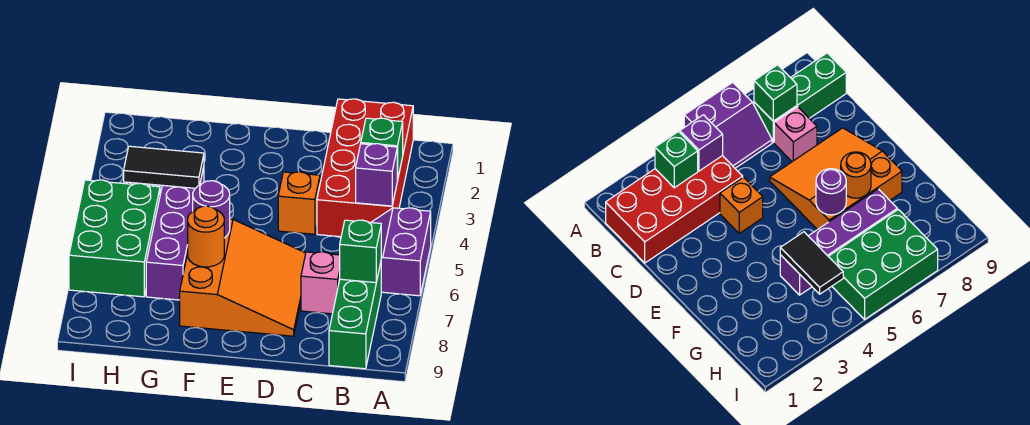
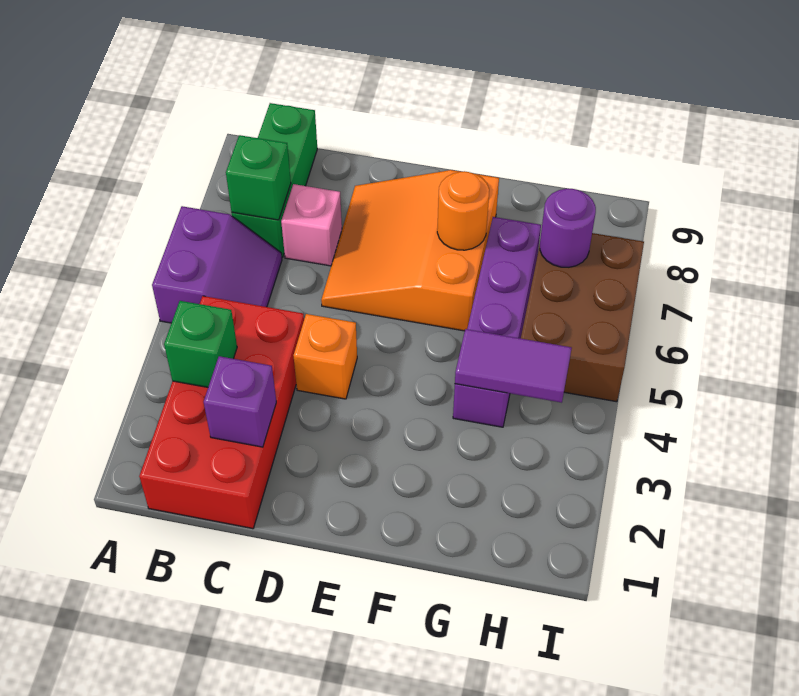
purple brick B4 level 2 -> purple brick C2 level 2
purple round brick F6 level 2 -> purple round brick H7 level 2
black tile G4:H4 level 2 -> purple tile G4:H4 level 2
green brick H5:I7 level 1 -> brown brick H5:I7 level 1

